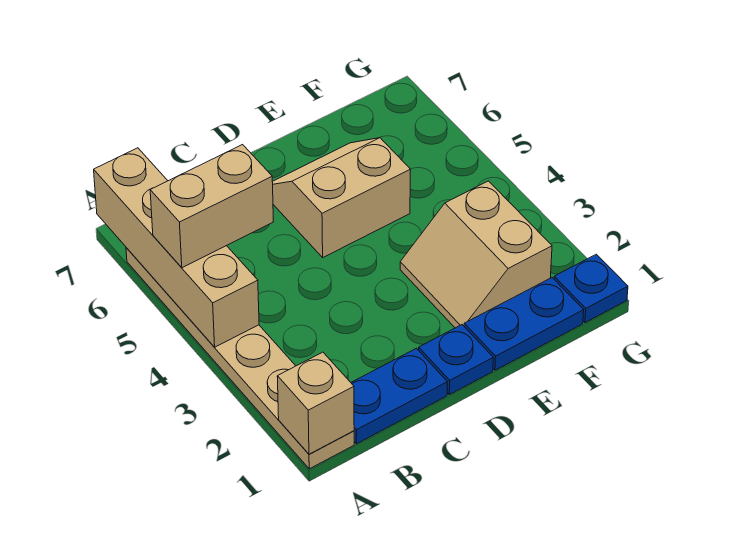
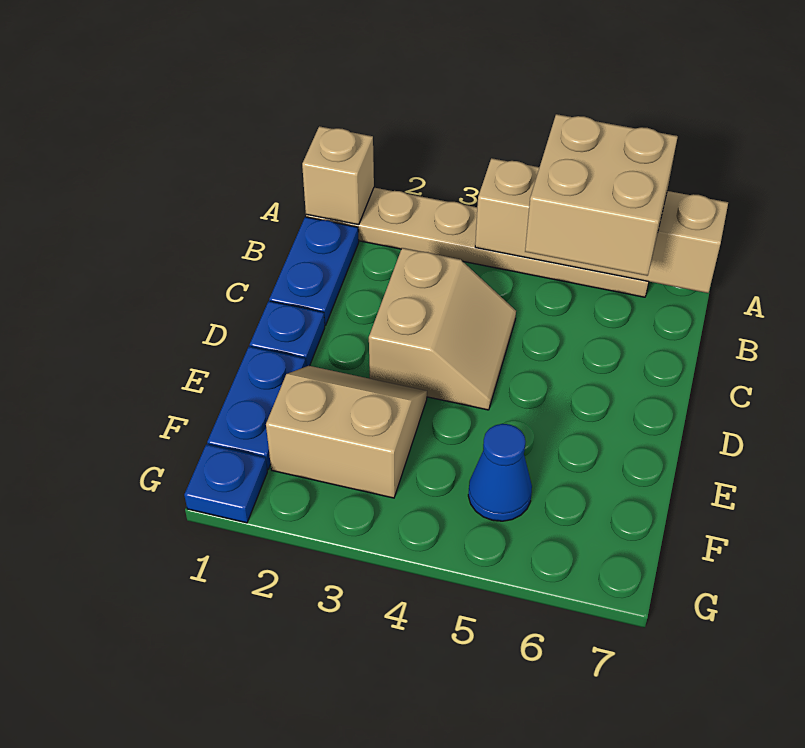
tan brick A5:B5 level 3 -> tan brick A5:B6 level 3
tan slope D5:E6 level 1 top 5 -> tan slope C3:D4 level 1 top 3
none -> blue cone F5 level 1

